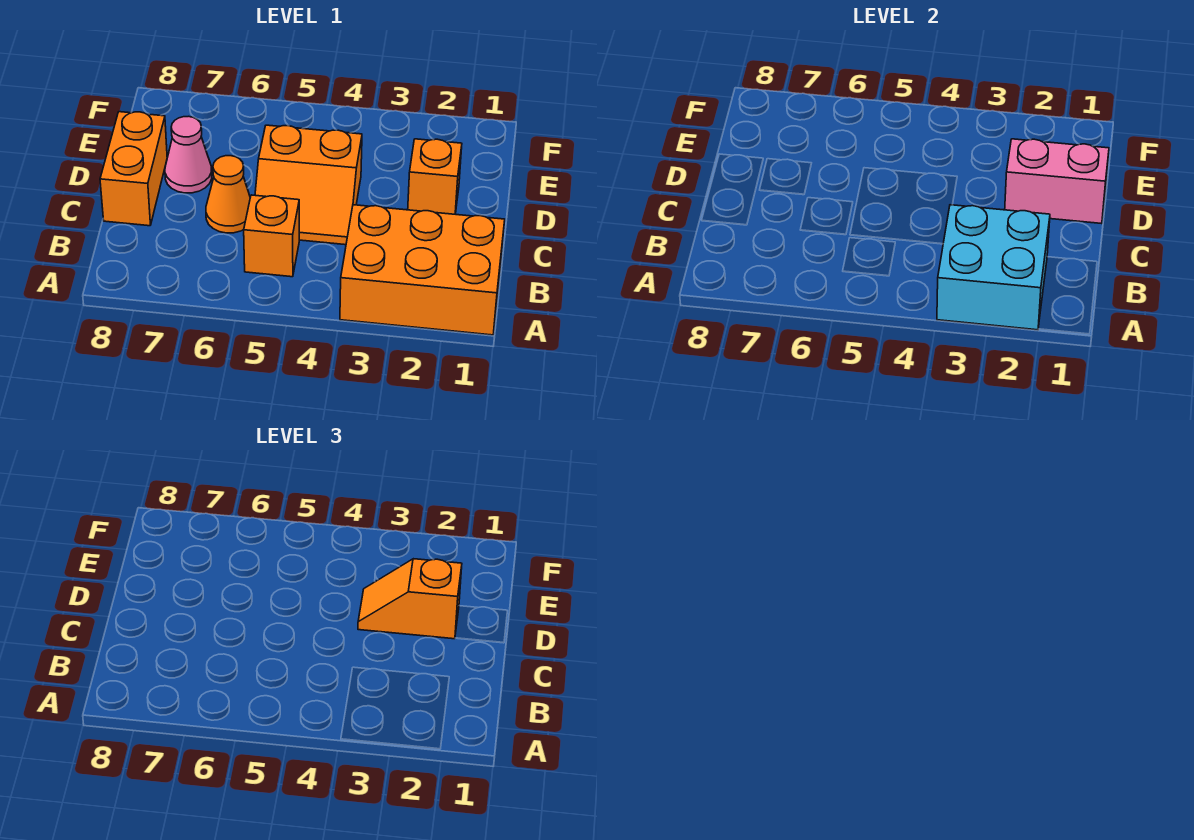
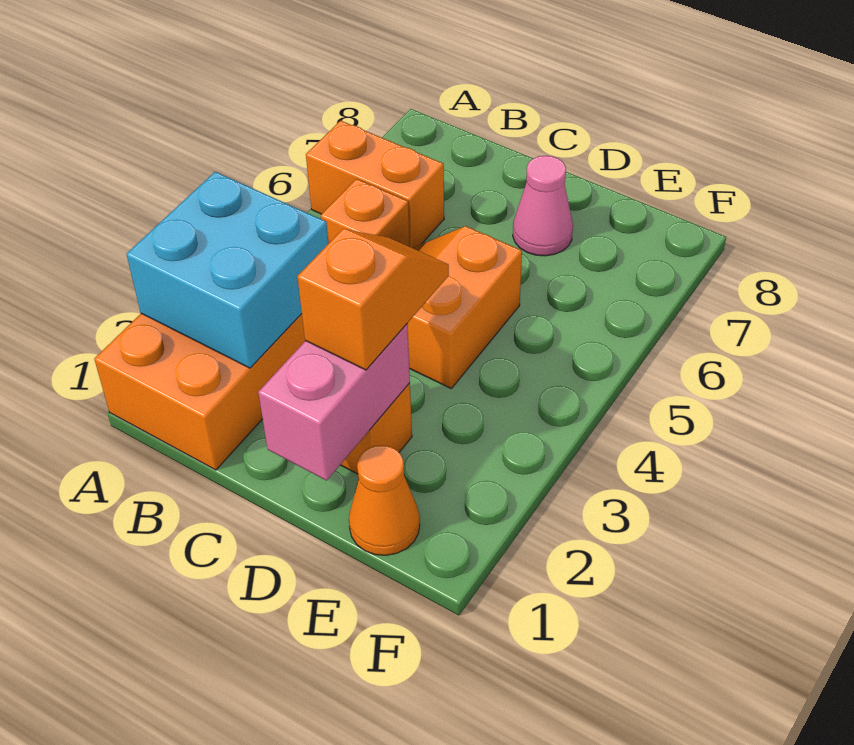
orange cone C6 level 1 -> orange cone E1 level 1
orange brick C8:D8 level 1 -> orange brick A6:B6 level 1

